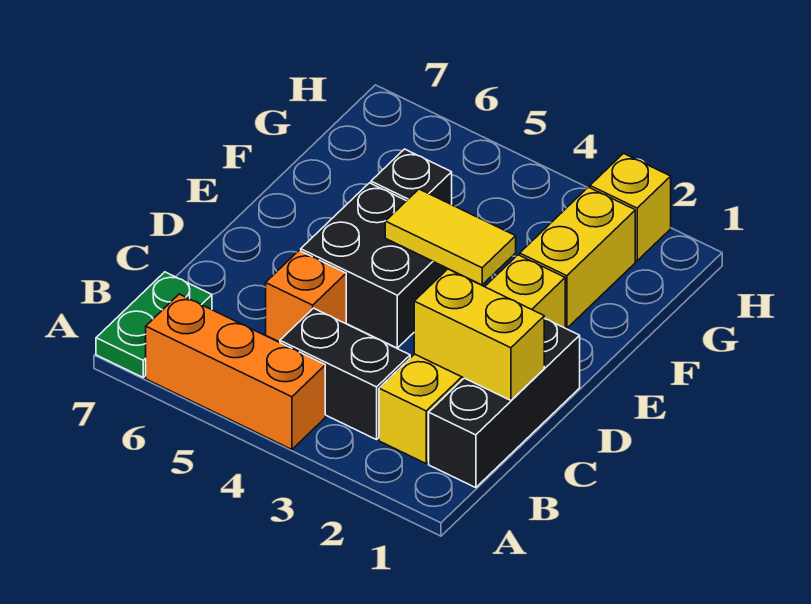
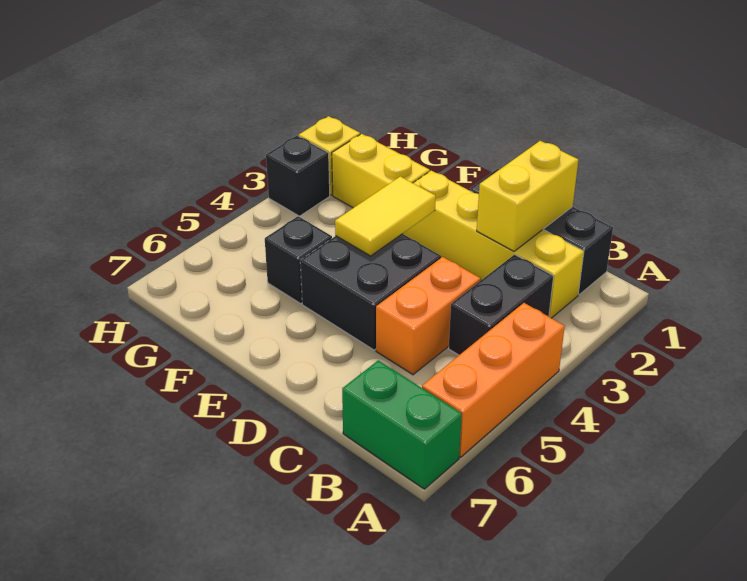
green plate A7:B7 level 1 -> green brick A7:B7 level 1
orange brick C5 level 1 -> orange brick C4:C5 level 1
none -> black brick H3 level 1

